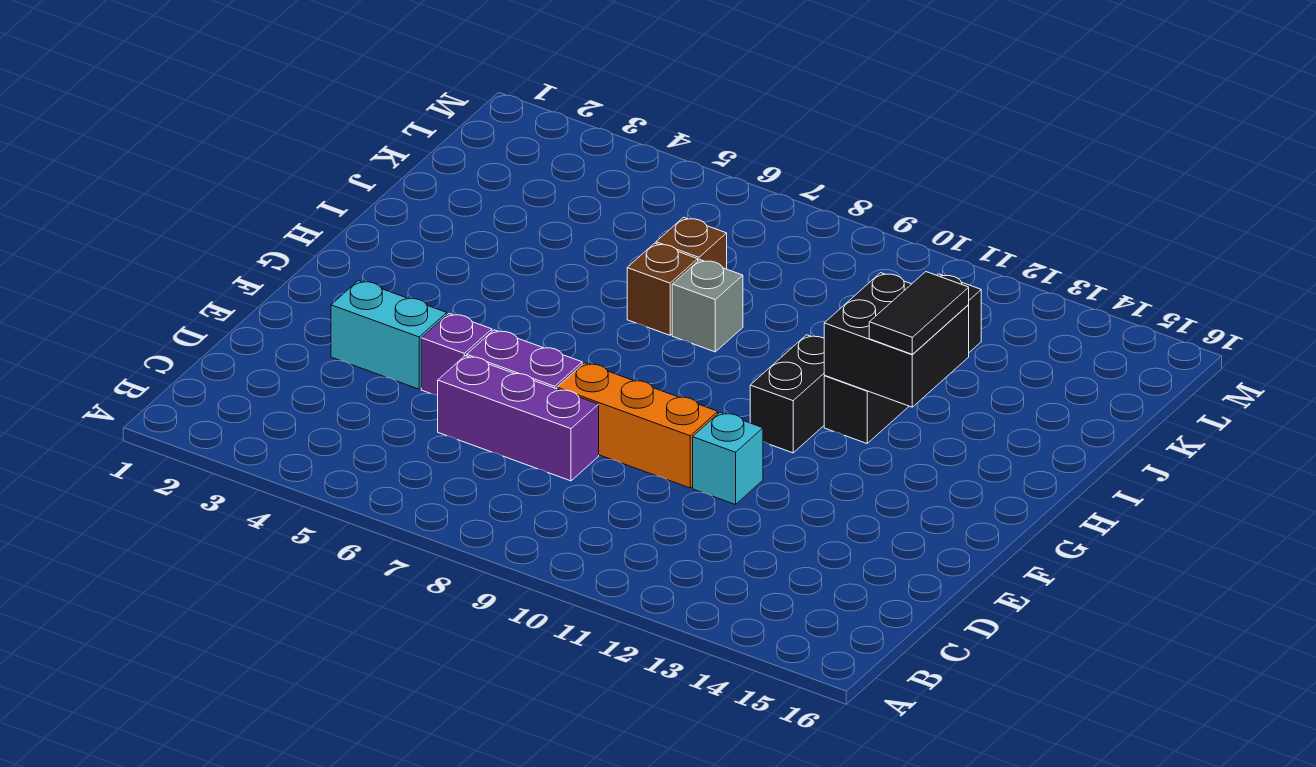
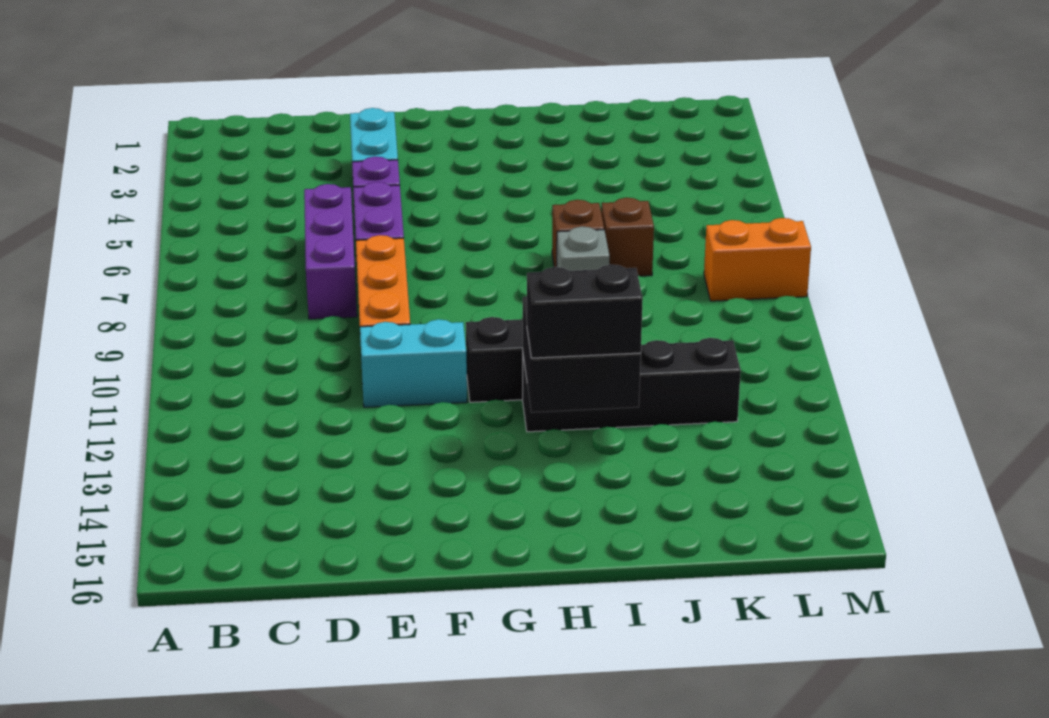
cyan brick E11 level 1 -> cyan brick E11:F11 level 1
black tile H13:I13 level 3 -> black brick H13:I13 level 3
none -> orange brick L8:M8 level 1

